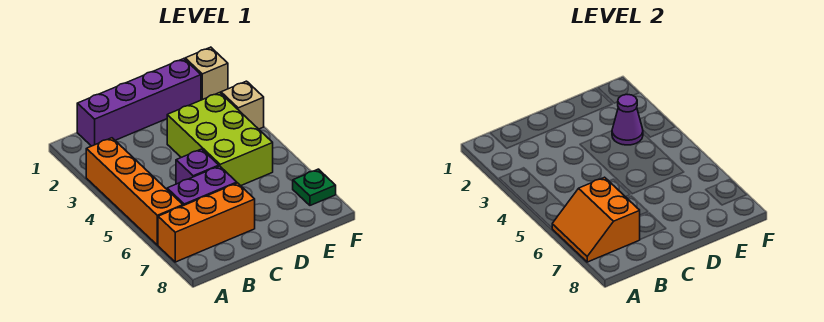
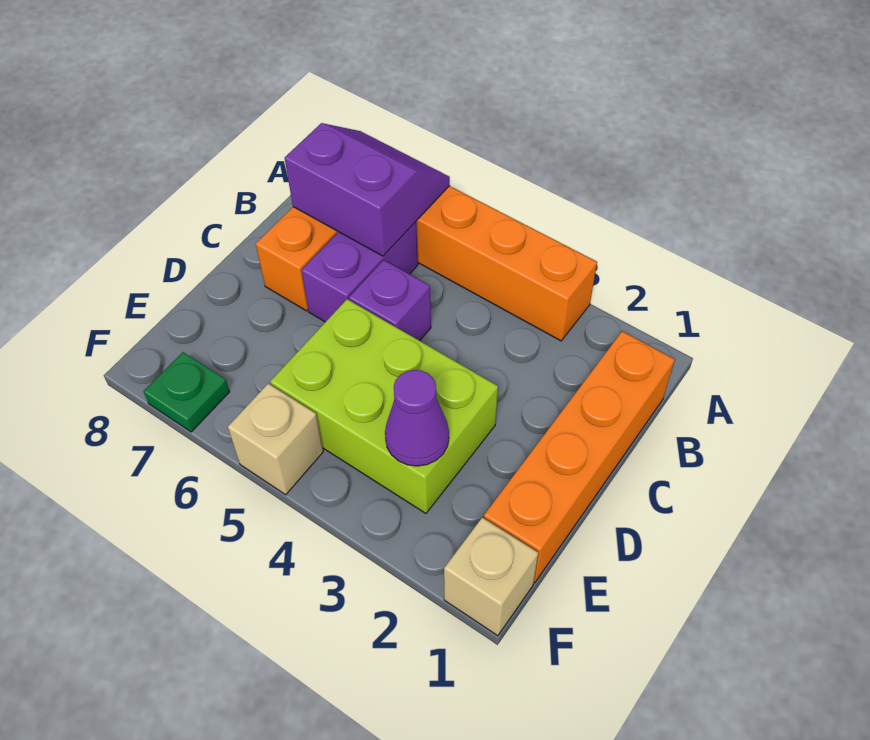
orange slope A6:B7 level 2 top B -> purple slope A6:B7 level 2 top B
purple brick B1:E1 level 1 -> orange brick B1:E1 level 1
tan brick F3 level 1 -> tan brick F5 level 1

